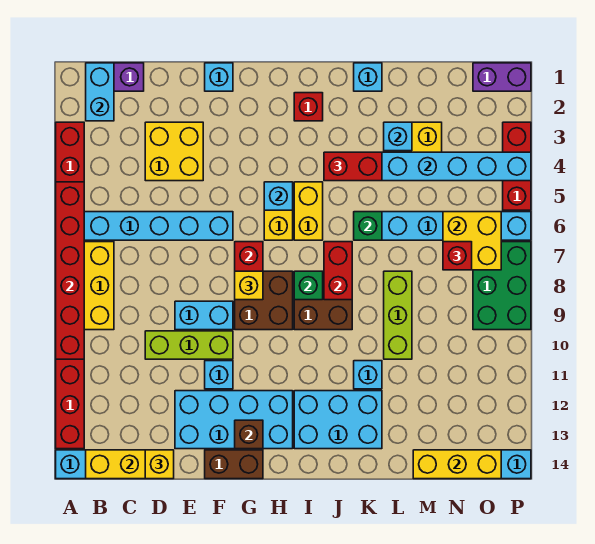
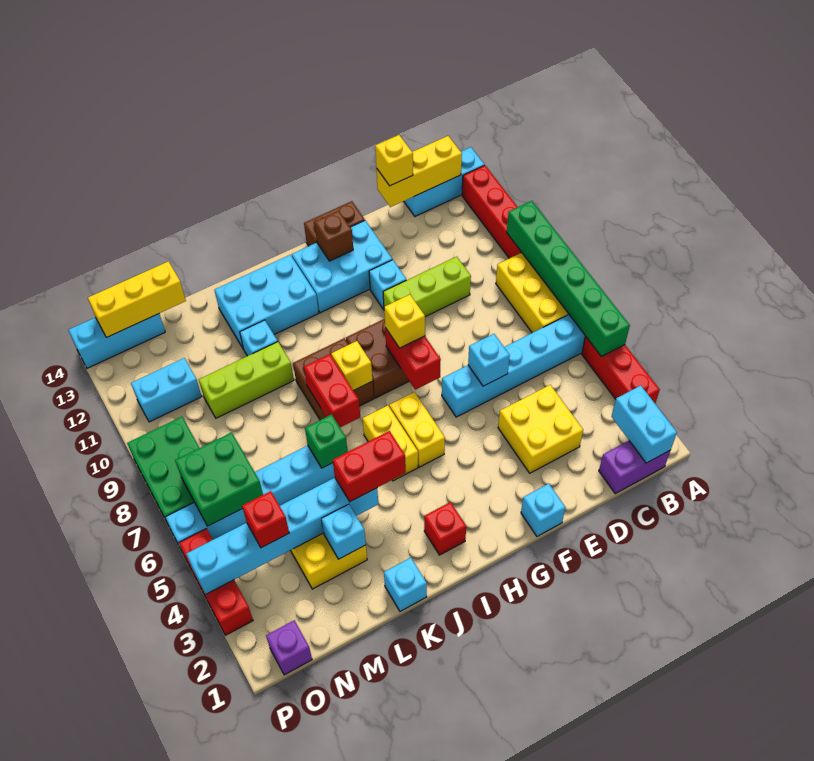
red brick A5:A10 level 2 -> green brick A5:A10 level 2
cyan brick E9:F9 level 1 -> cyan brick N11:O11 level 1
cyan brick E12:H13 level 1 -> cyan brick F12:H13 level 1
cyan brick H5 level 2 -> cyan brick E6 level 2
green brick I8 level 2 -> yellow brick I8 level 2
lime brick L8:L10 level 1 -> lime brick K10:M10 level 1
yellow brick N6:O7 level 2 -> green brick N6:O7 level 2
red brick N7 level 3 -> red brick N4 level 3
purple brick O1:P1 level 1 -> purple brick O1 level 1

